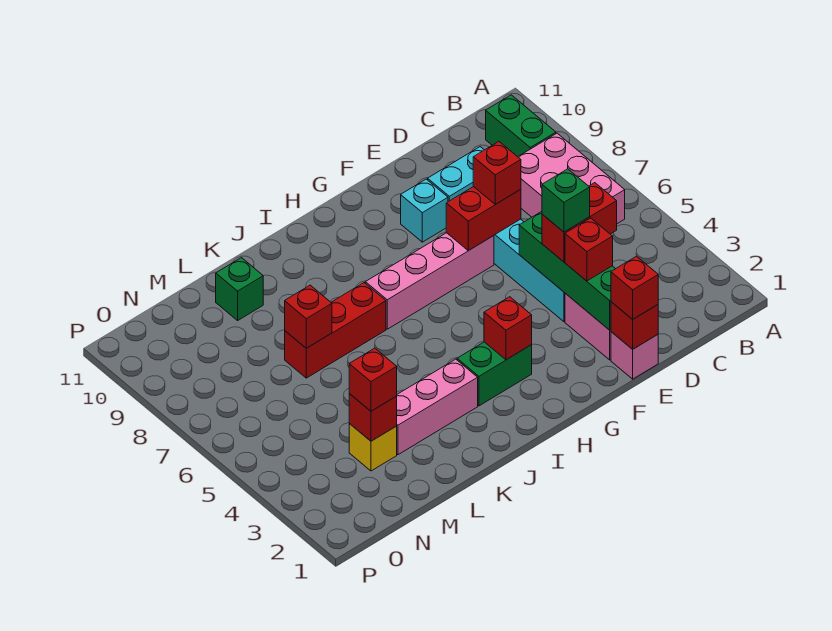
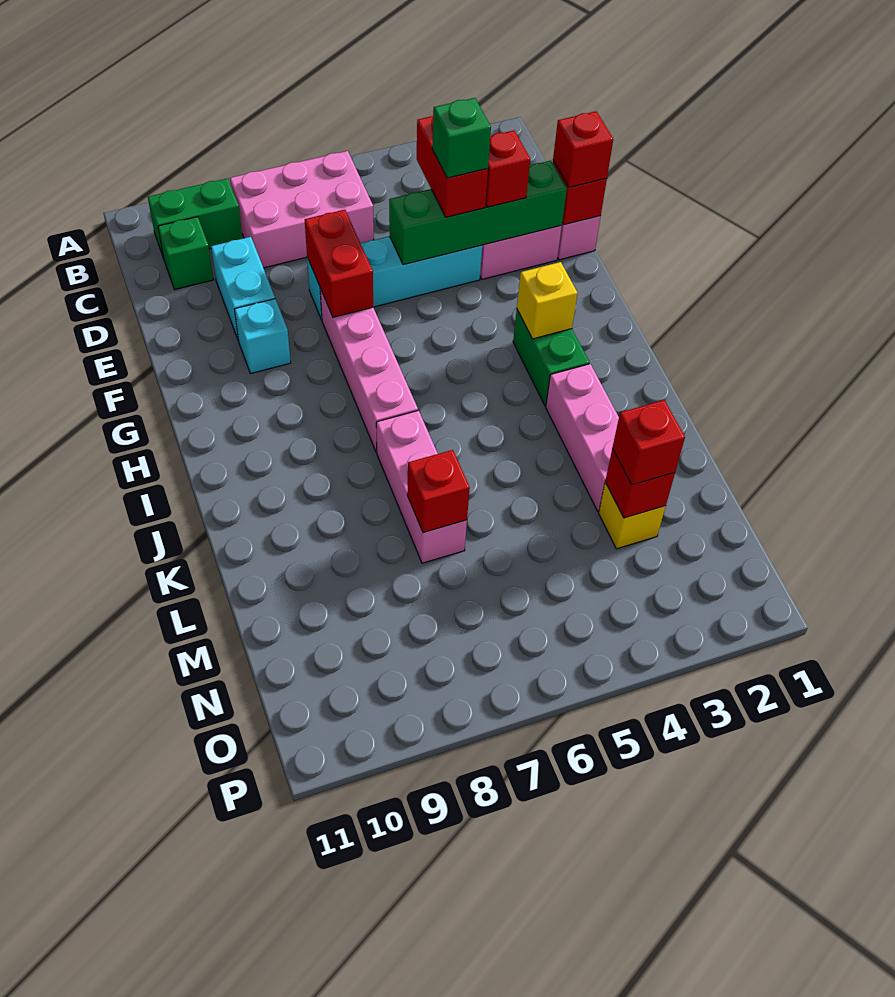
red brick E7 level 3 -> none
red brick H3 level 2 -> yellow brick H3 level 2
red brick J7:L7 level 1 -> pink brick J7:L7 level 1
green brick L10 level 1 -> green brick C10 level 1

